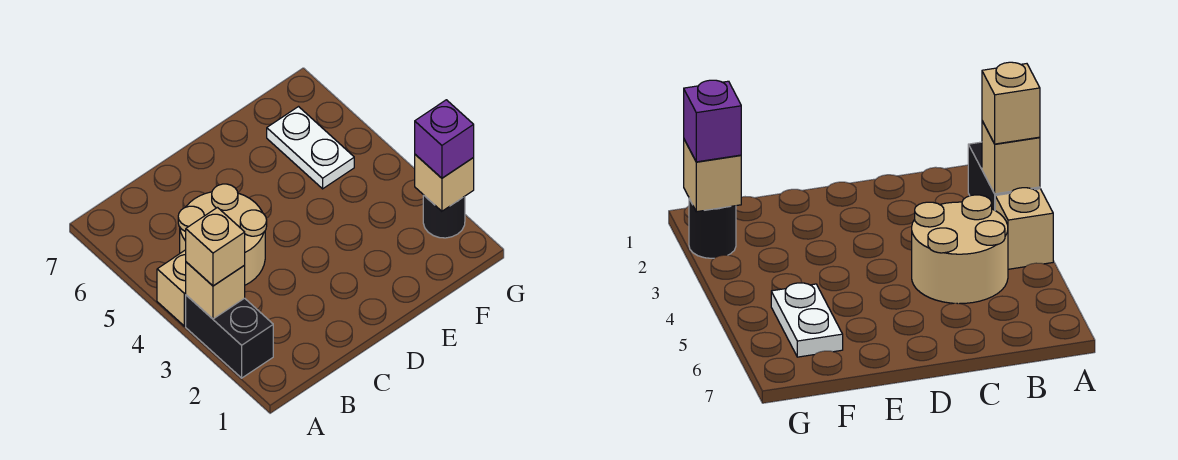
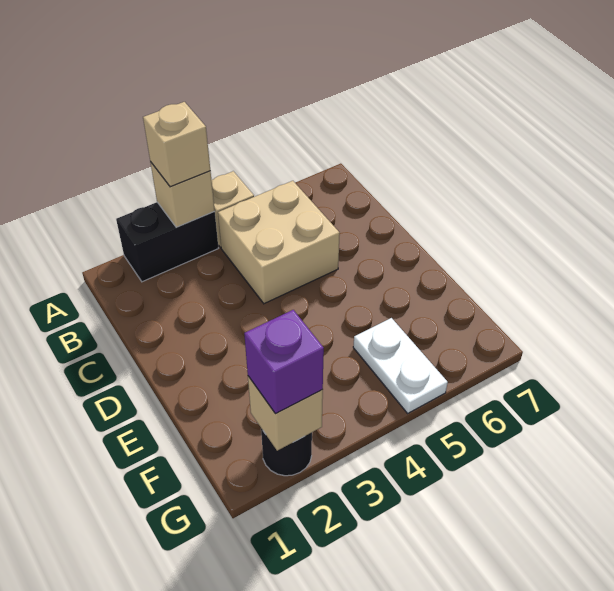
tan round brick B4:C5 level 1 -> tan brick B4:C5 level 1
white plate F5:F6 level 1 -> white plate F5:G5 level 1

